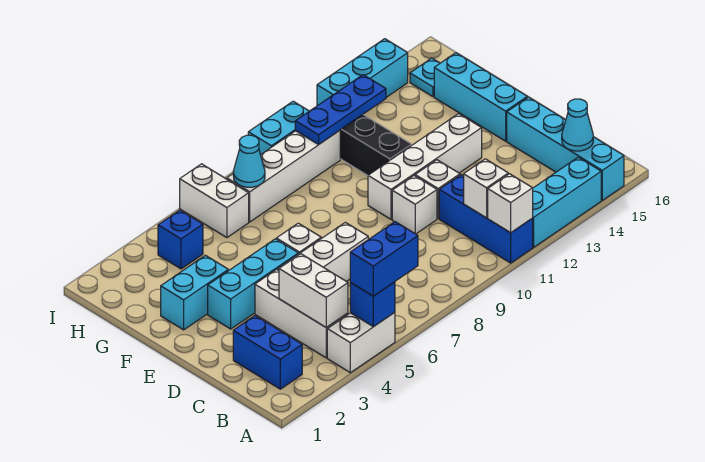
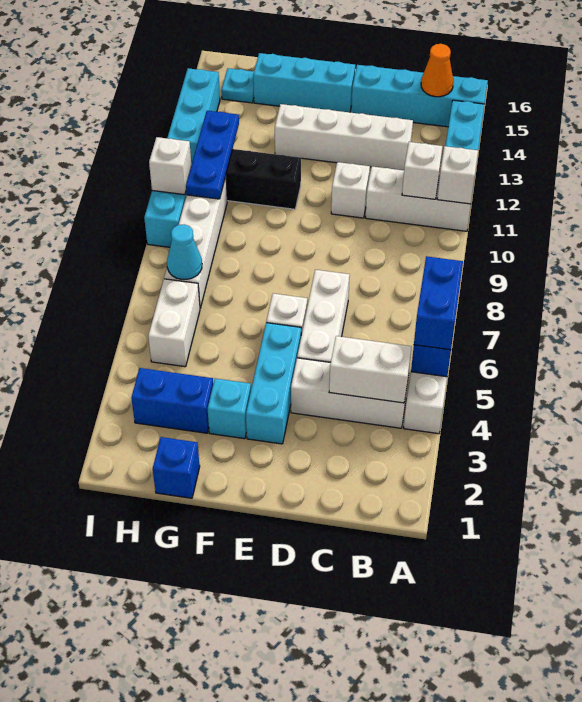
blue brick A11:C11 level 1 -> white brick A11:C11 level 1
blue brick B2:C2 level 1 -> blue brick G3:H3 level 1
cyan cone B15 level 2 -> orange cone B15 level 2
white brick D10 level 1 -> white brick I10 level 2
white brick E10:E13 level 1 -> white brick C13:F13 level 1
cyan brick F2:F3 level 1 -> cyan brick F3 level 1
blue brick H4 level 1 -> blue brick G1 level 1
white brick H6:I6 level 1 -> white brick H5:H6 level 1

